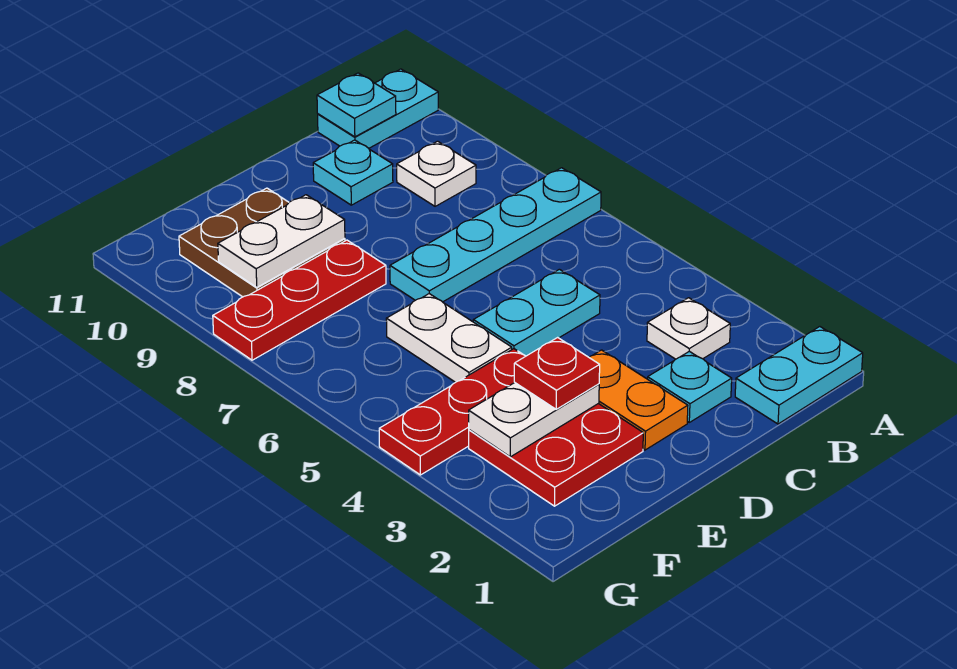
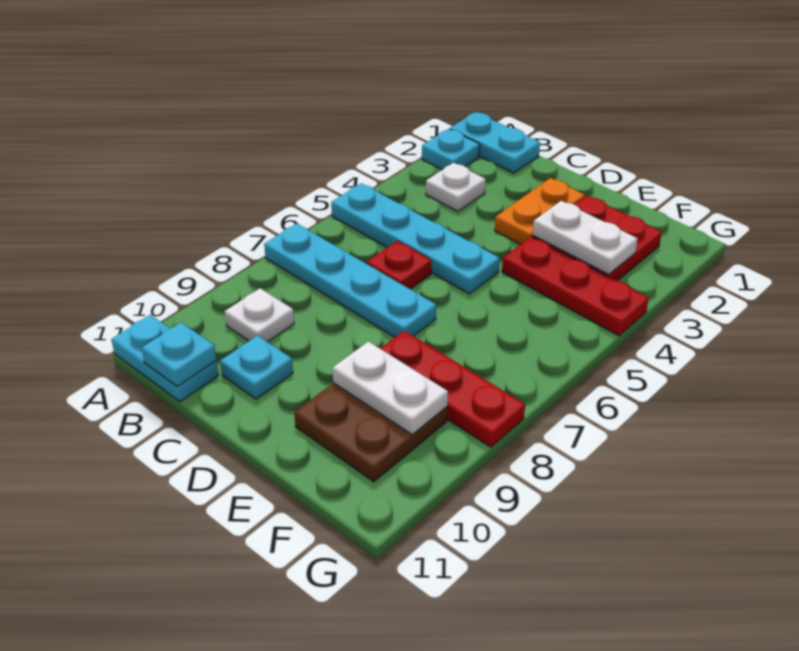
cyan plate C2 level 1 -> cyan plate A2 level 1
cyan plate C5:D5 level 1 -> cyan plate A5:D5 level 1
red plate E3 level 3 -> red plate C6 level 1
white plate E5:E6 level 1 -> none

